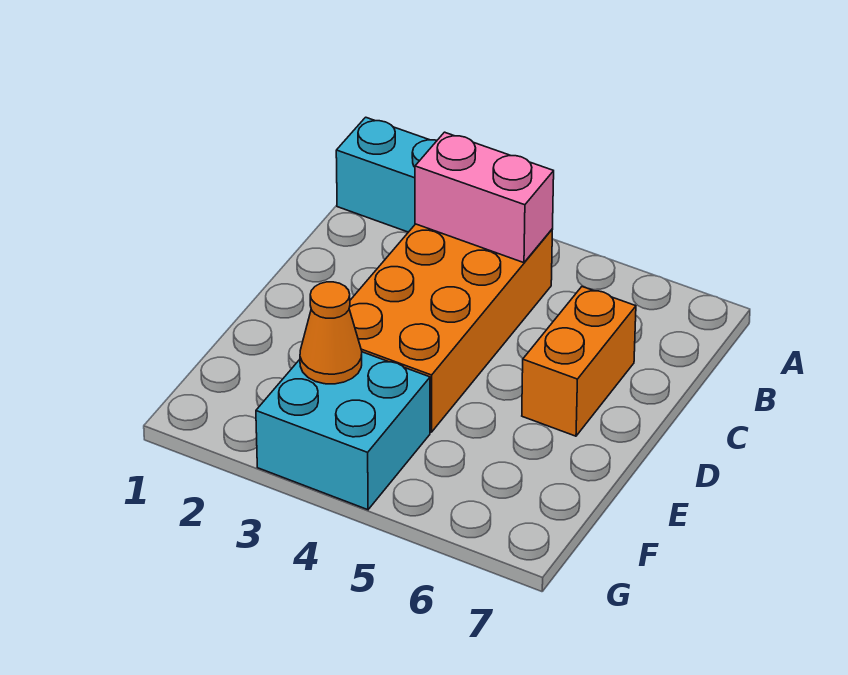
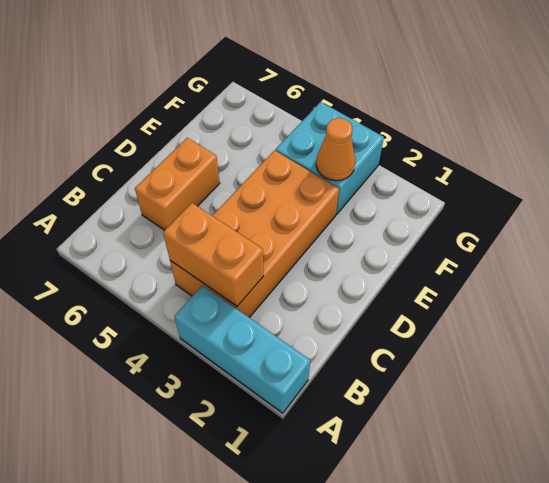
pink brick B3:B4 level 2 -> orange brick B3:B4 level 2

